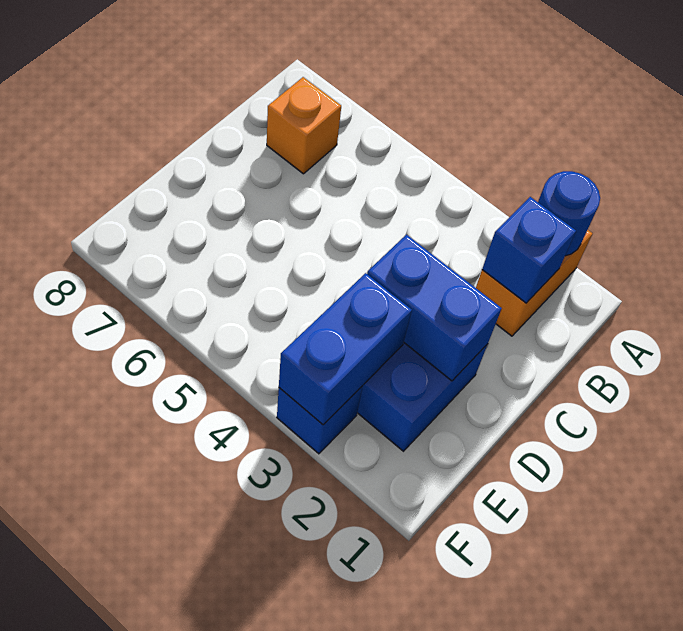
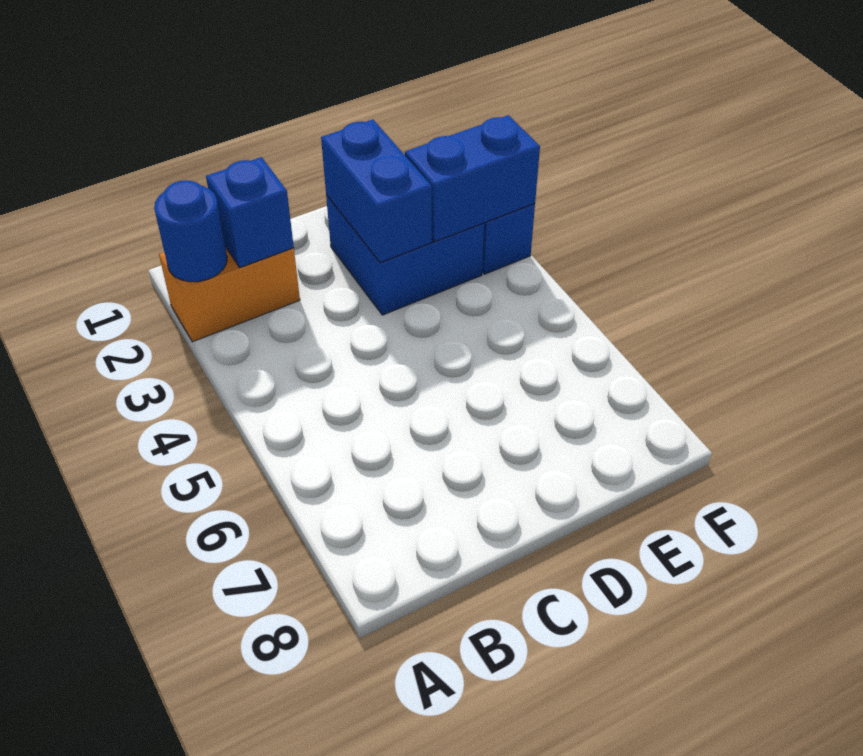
orange brick B7 level 1 -> none

